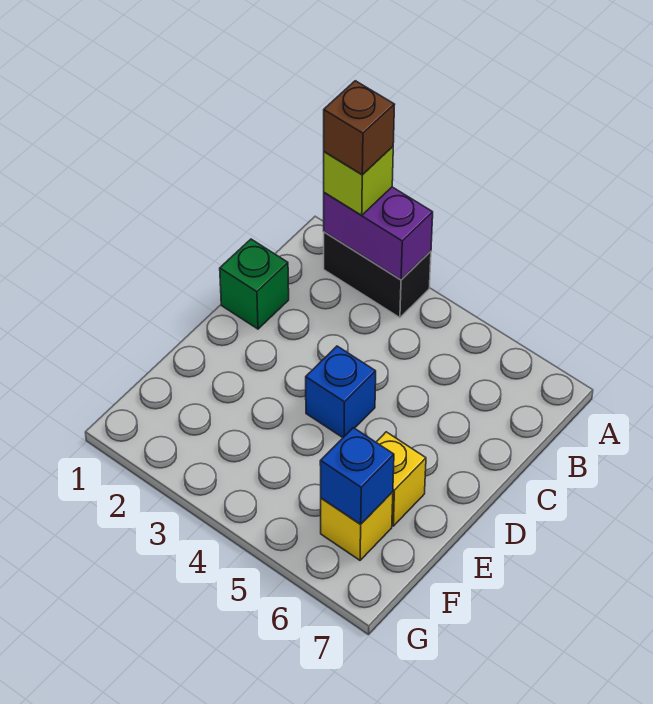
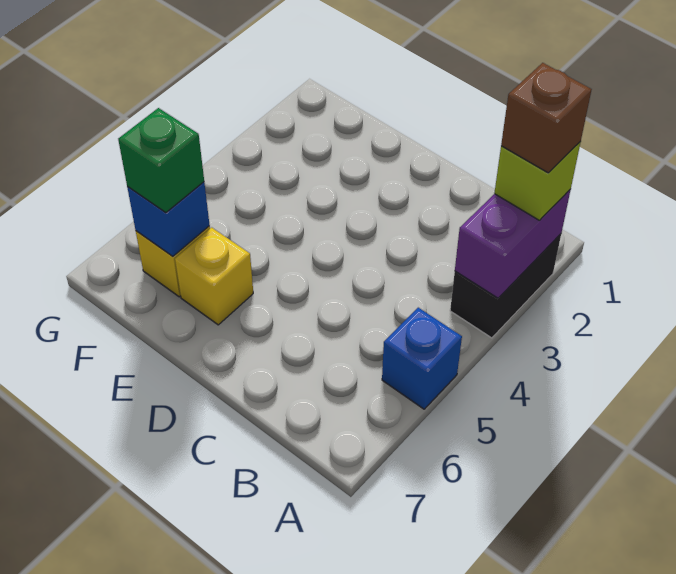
green brick C1 level 1 -> green brick F6 level 3
blue brick D4 level 1 -> blue brick A5 level 1

